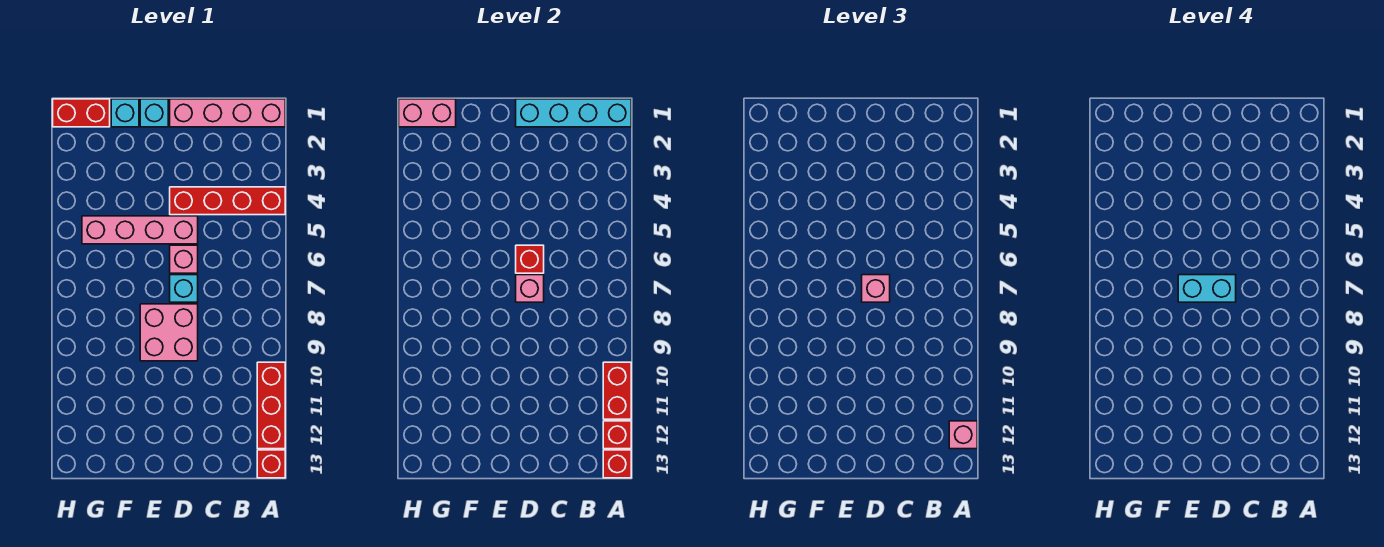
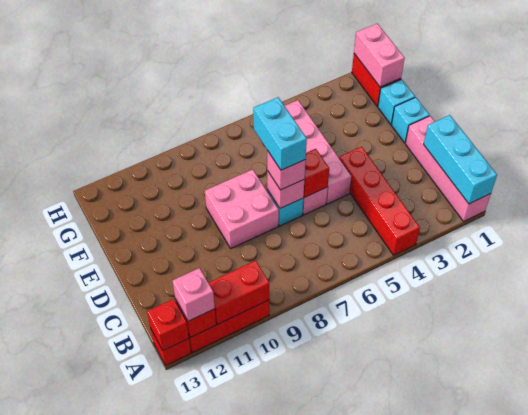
cyan brick A1:D1 level 2 -> cyan brick A1:C1 level 2

